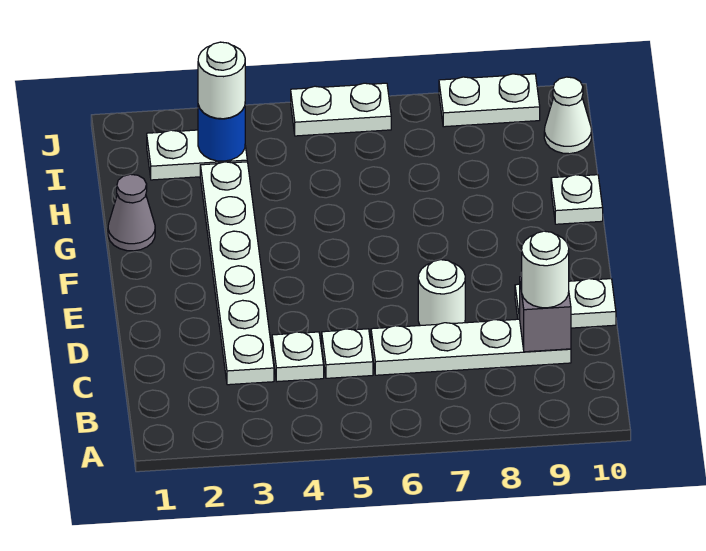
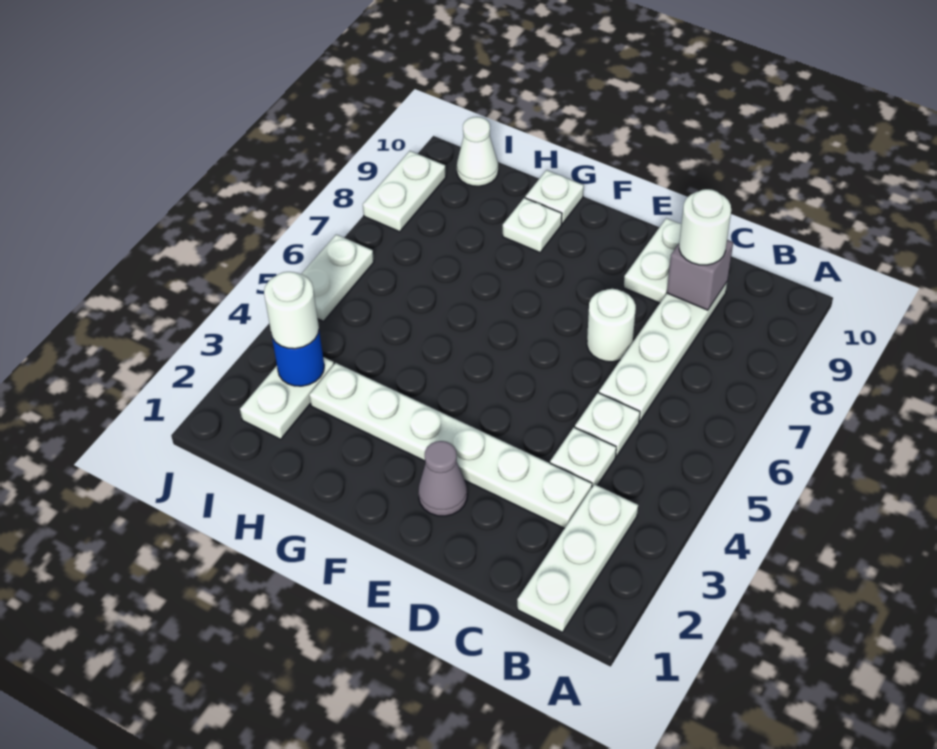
none -> white plate B1:B3 level 1
grey cone G1 level 1 -> grey cone E2 level 1
none -> white plate G9 level 1

